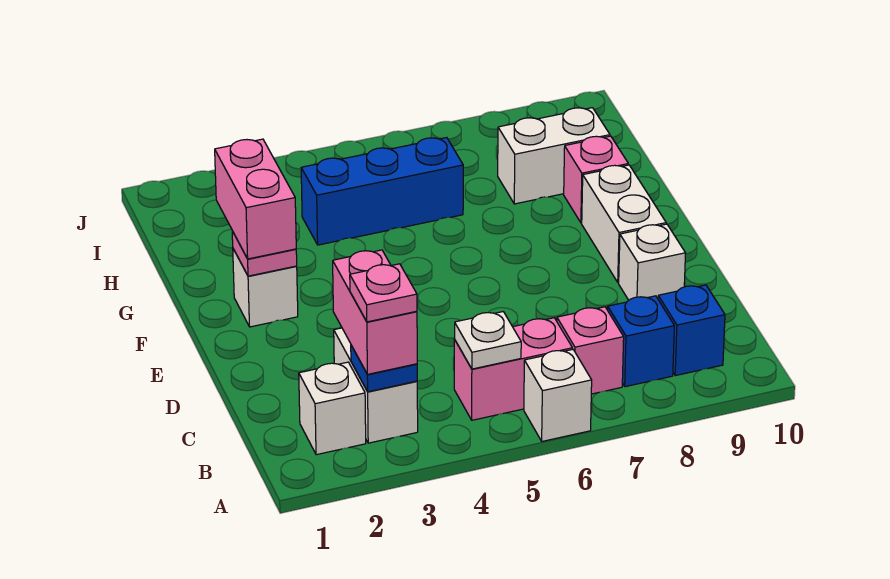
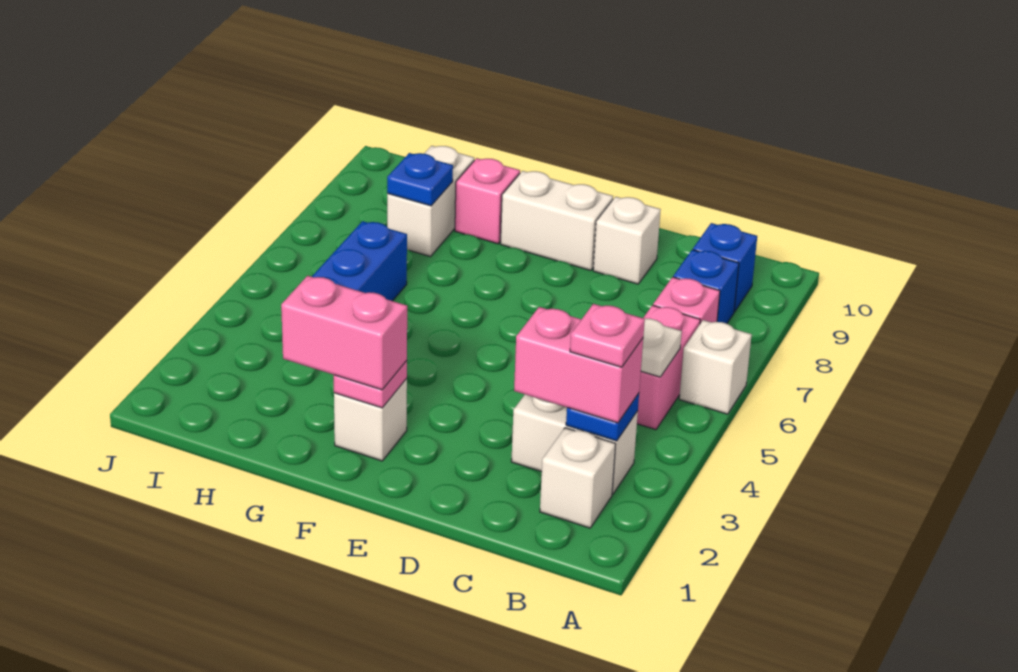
none -> blue plate H8 level 2

